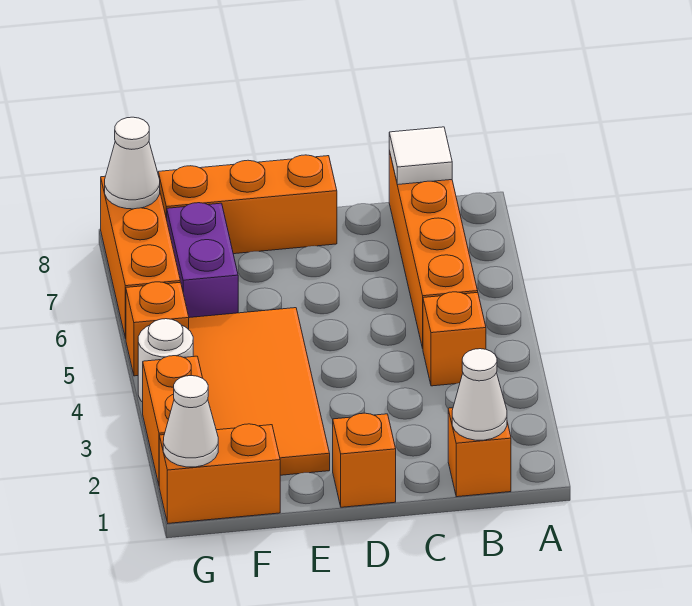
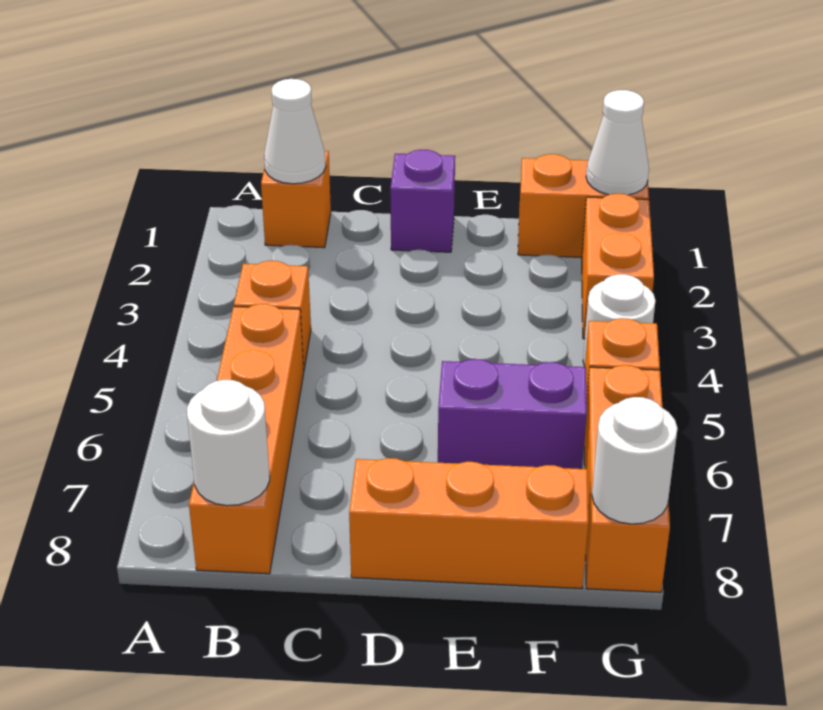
white tile B8 level 2 -> white round brick B8 level 2
orange brick D1 level 1 -> purple brick D1 level 1
orange tile E2:F5 level 1 -> none
purple brick F6:F7 level 1 -> purple brick E6:F6 level 1
white cone G8 level 2 -> white round brick G8 level 2

